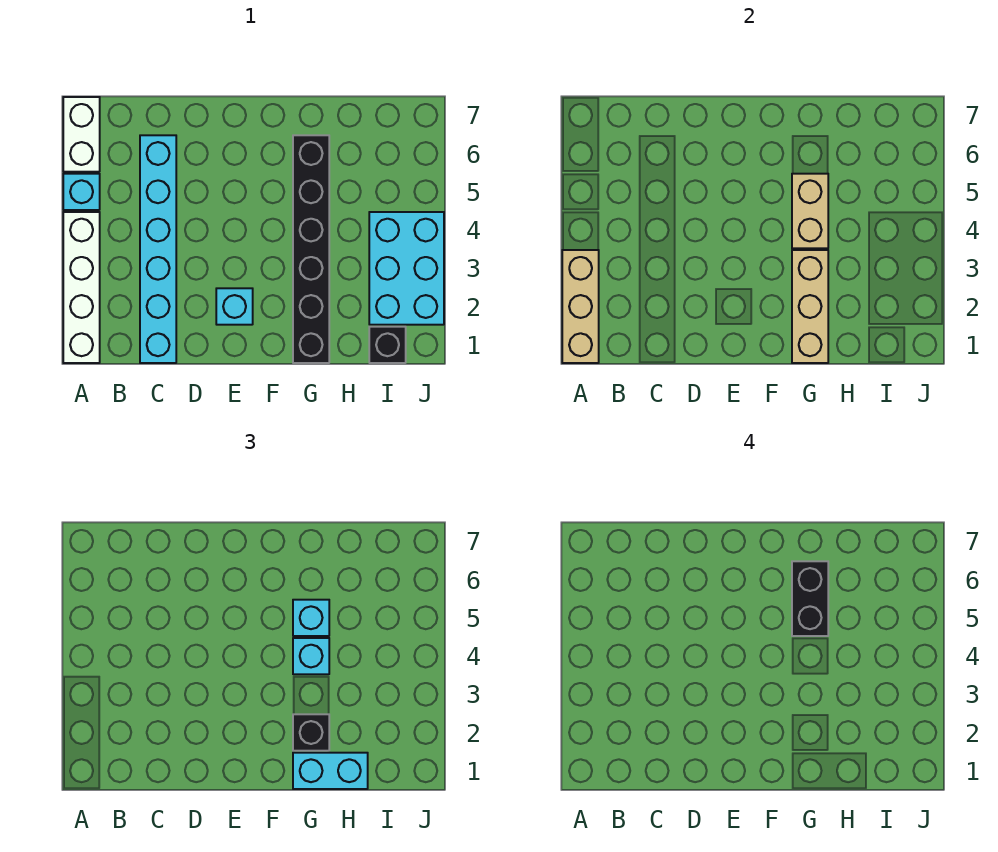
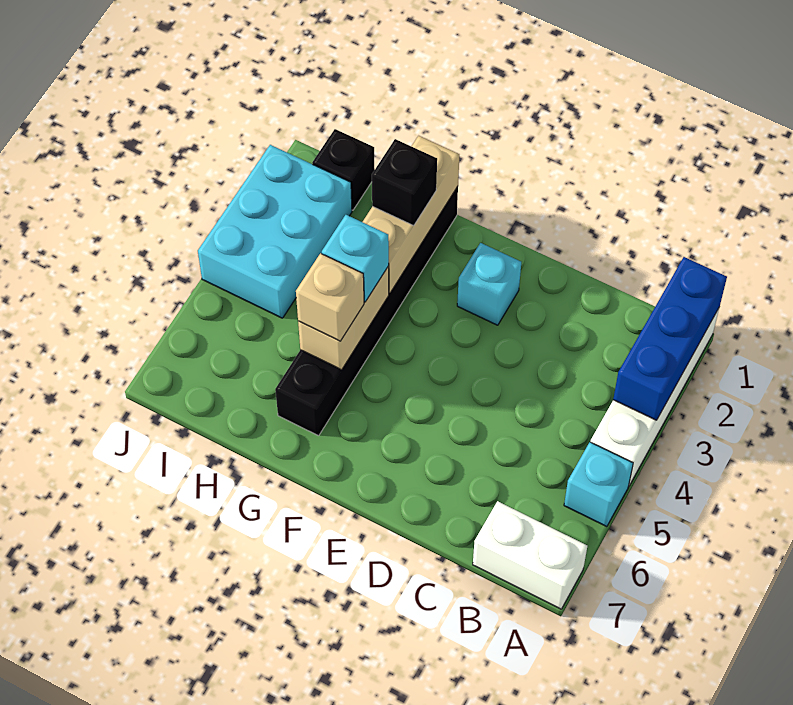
tan brick A1:A3 level 2 -> blue brick A1:A3 level 2
white brick A6:A7 level 1 -> white brick A7:B7 level 1
cyan brick C1:C6 level 1 -> none
cyan brick G1:H1 level 3 -> none
cyan brick G5 level 3 -> tan brick G5 level 3
black brick G5:G6 level 4 -> none

